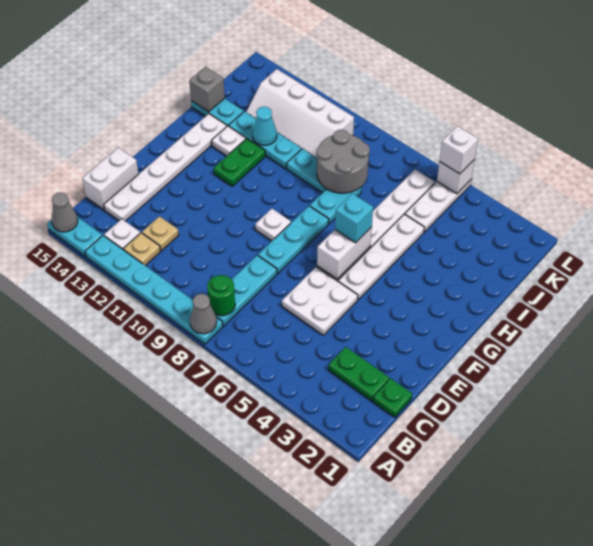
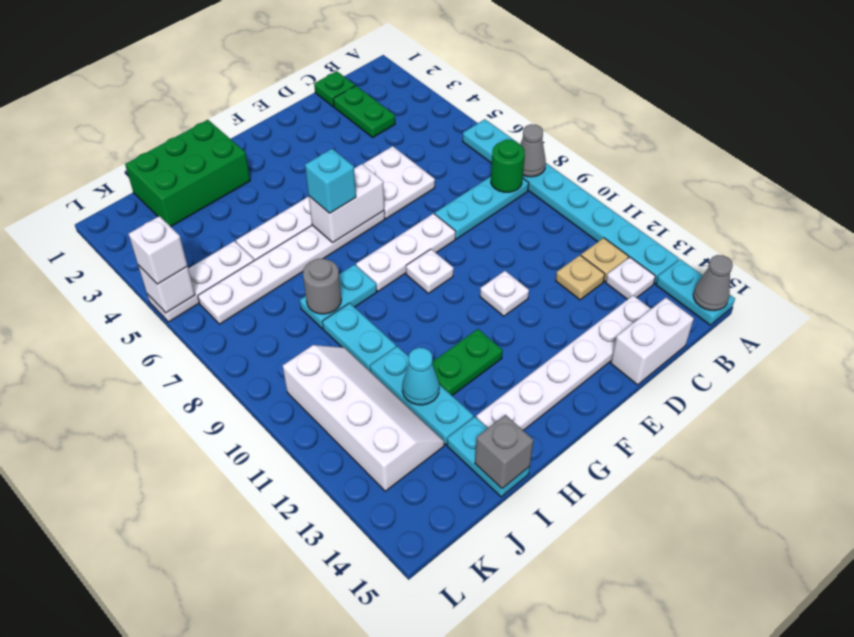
cyan plate A8:A13 level 1 -> cyan plate A6:A13 level 1
cyan plate E8:G8 level 1 -> white plate E8:G8 level 1
none -> green brick H1:J2 level 1
white plate H13 level 1 -> white plate E11 level 1
grey round brick I8:J9 level 2 -> grey round brick I8 level 2

